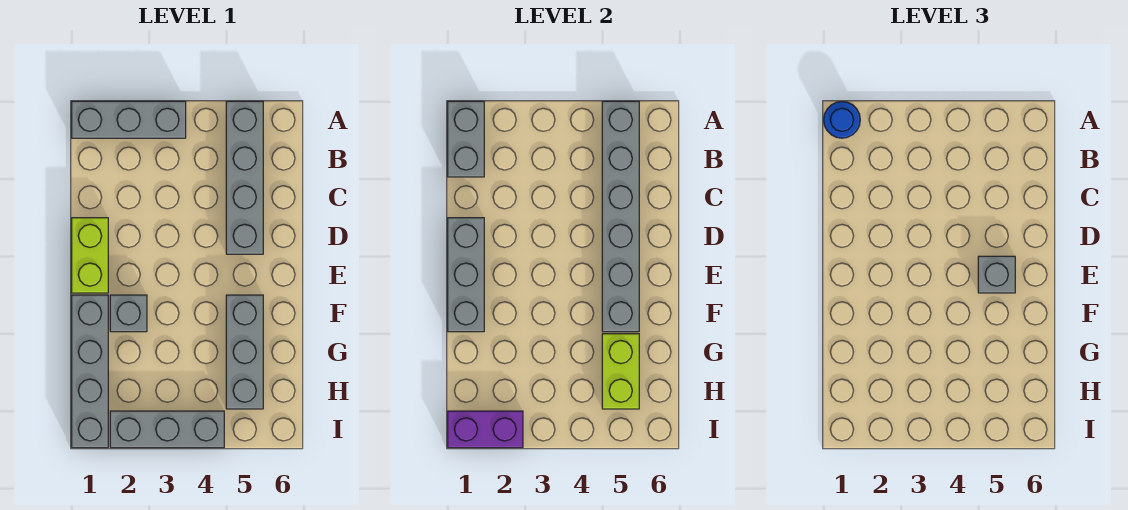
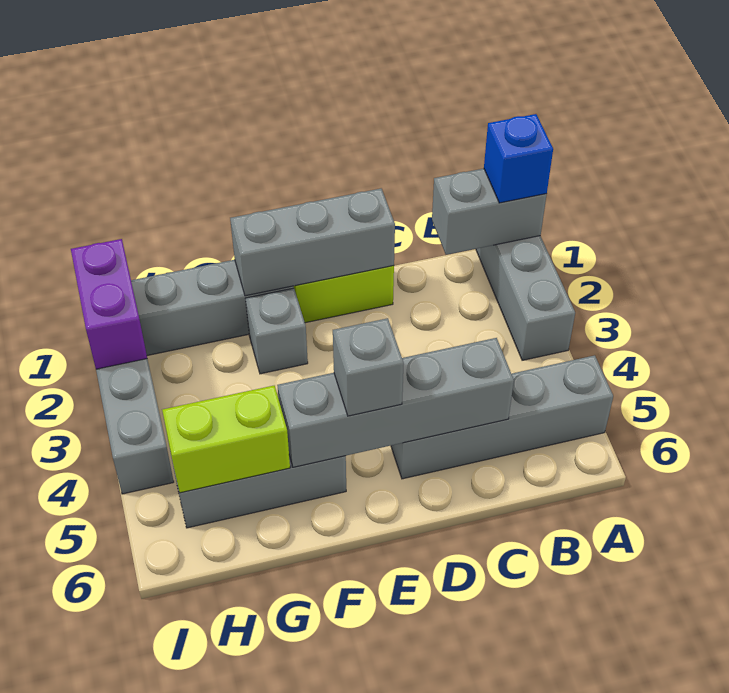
blue round brick A1 level 3 -> blue brick A1 level 3
grey brick A5:F5 level 2 -> grey brick C5:F5 level 2

